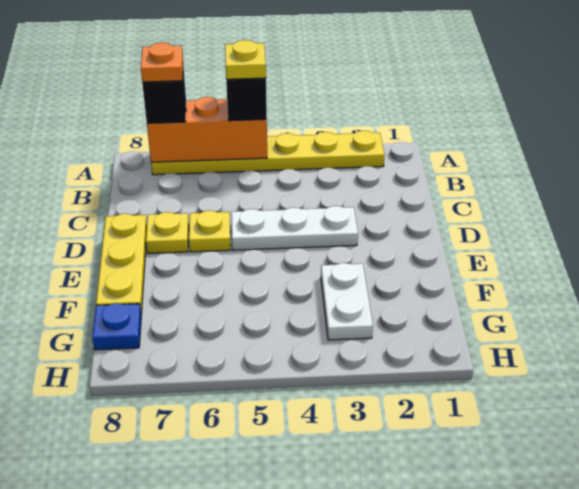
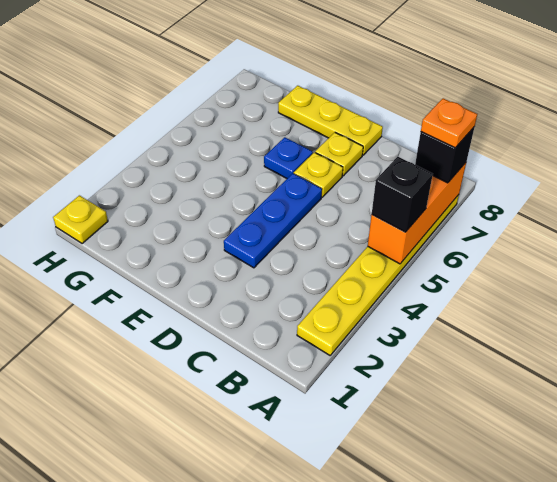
yellow plate A5 level 4 -> yellow plate H1 level 1
white plate D3:D5 level 1 -> blue plate D3:D5 level 1
white plate F3:G3 level 1 -> none
blue plate G8 level 1 -> blue plate E6 level 1

